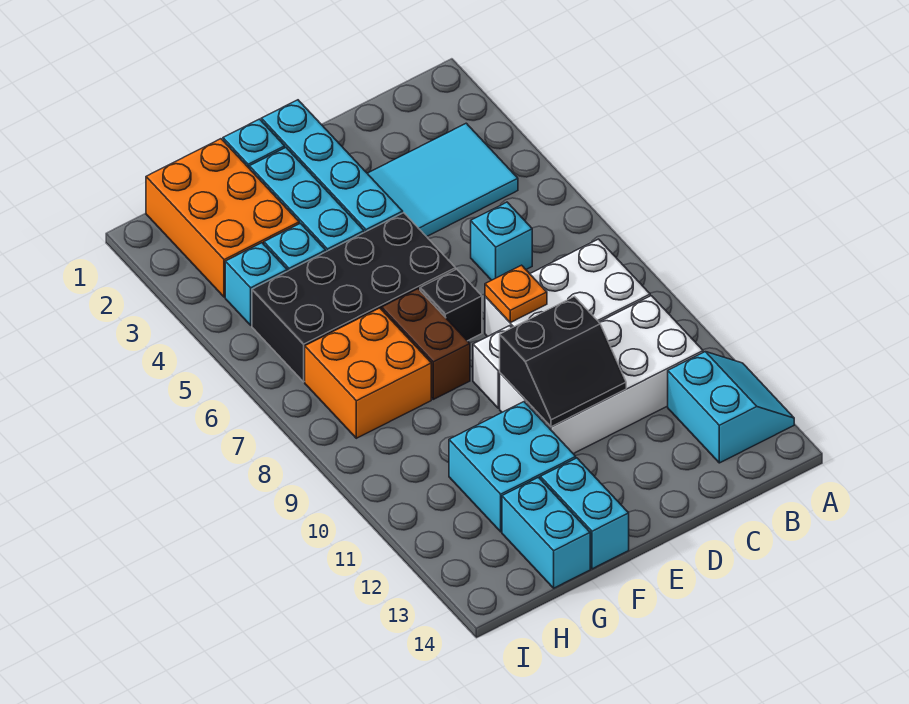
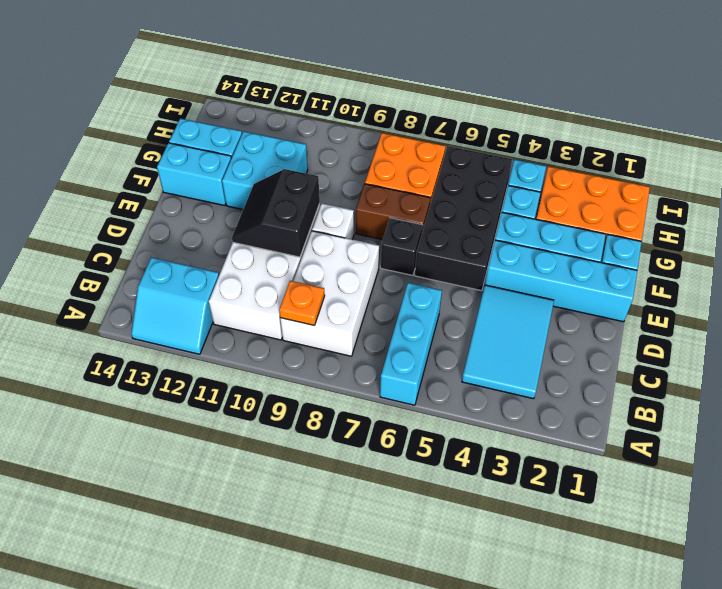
cyan brick C6 level 1 -> cyan brick A6:C6 level 1
orange plate D8 level 2 -> orange plate B9 level 2

